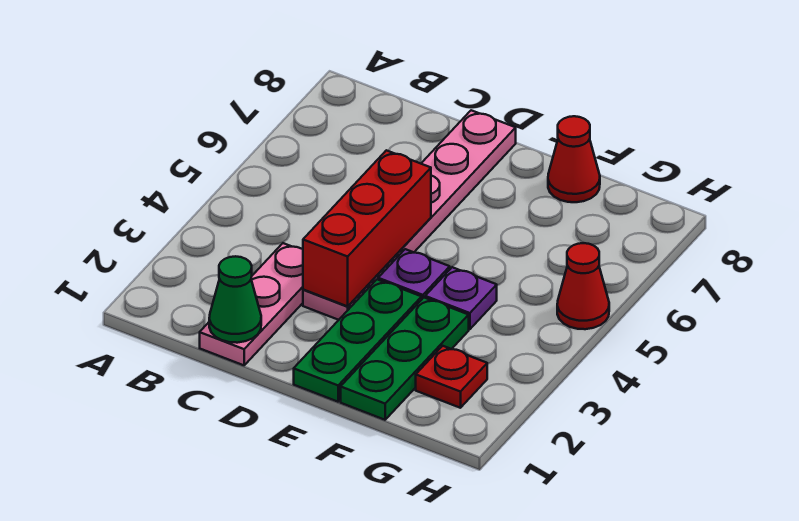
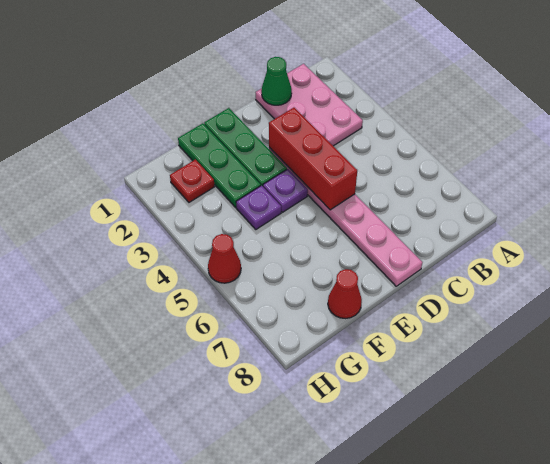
pink plate C1:C3 level 1 -> pink plate B1:C3 level 1

